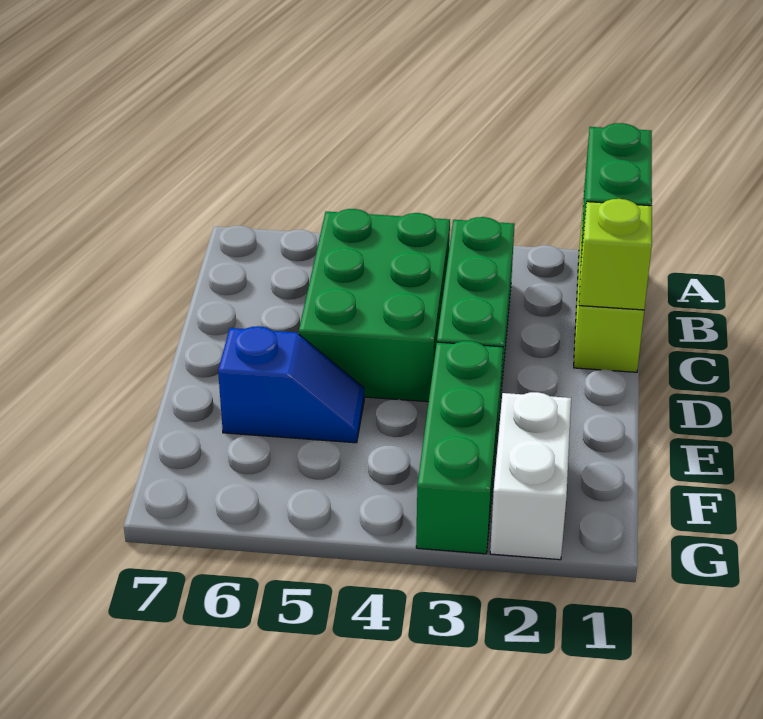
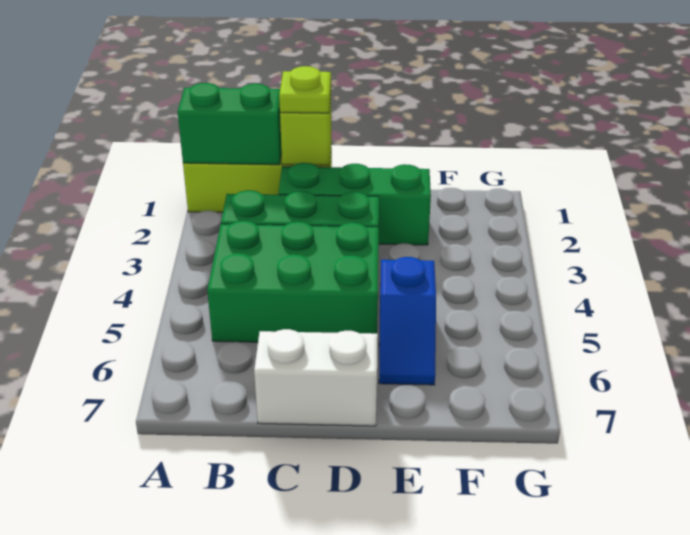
none -> lime plate C1 level 3
green brick E3:G3 level 1 -> green brick C2:E2 level 1
blue slope E5:E6 level 1 top 6 -> blue slope E5:E6 level 1 top 5
white brick F2:G2 level 1 -> white brick C7:D7 level 1

